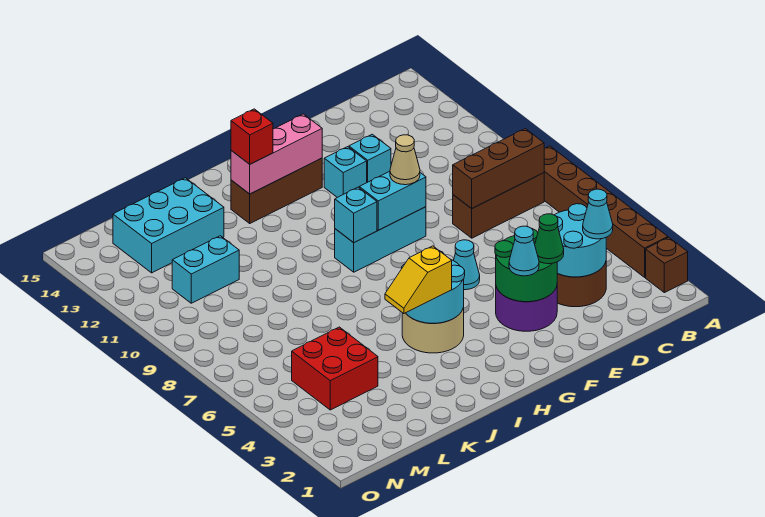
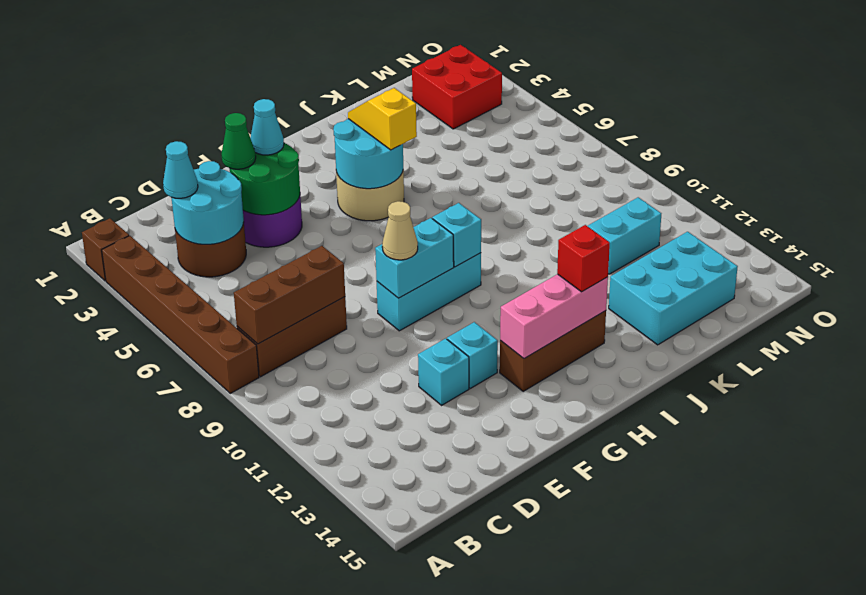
cyan cone F6 level 1 -> none
yellow slope I4:J4 level 3 top I -> yellow slope I4:I5 level 3 top 5
red brick L4:M5 level 1 -> red brick M2:N3 level 1

